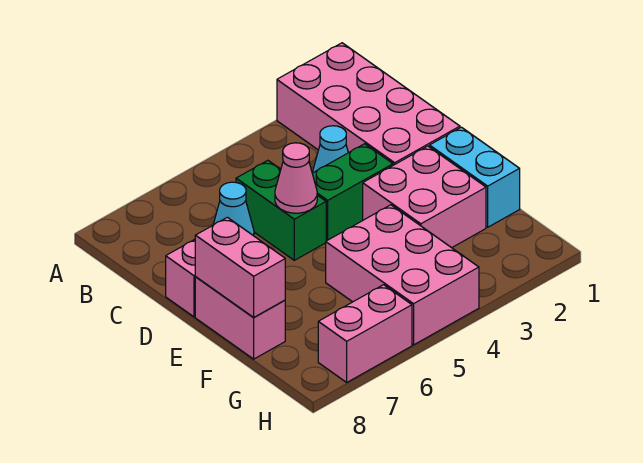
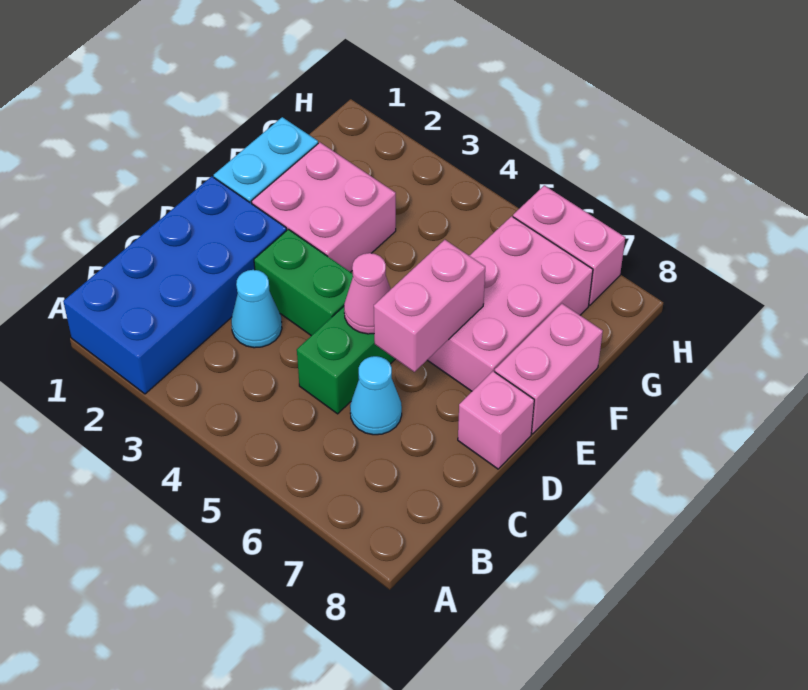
pink brick A1:D2 level 1 -> blue brick A1:D2 level 1
pink brick E8:F8 level 2 -> pink brick D6:E6 level 2
pink brick F4:H5 level 1 -> pink brick E6:G7 level 1

